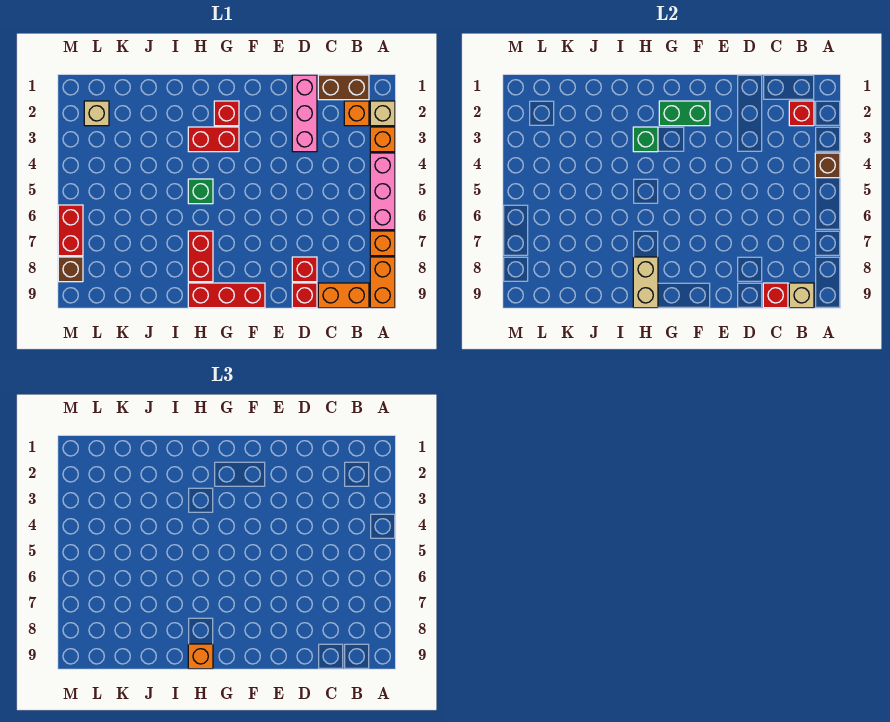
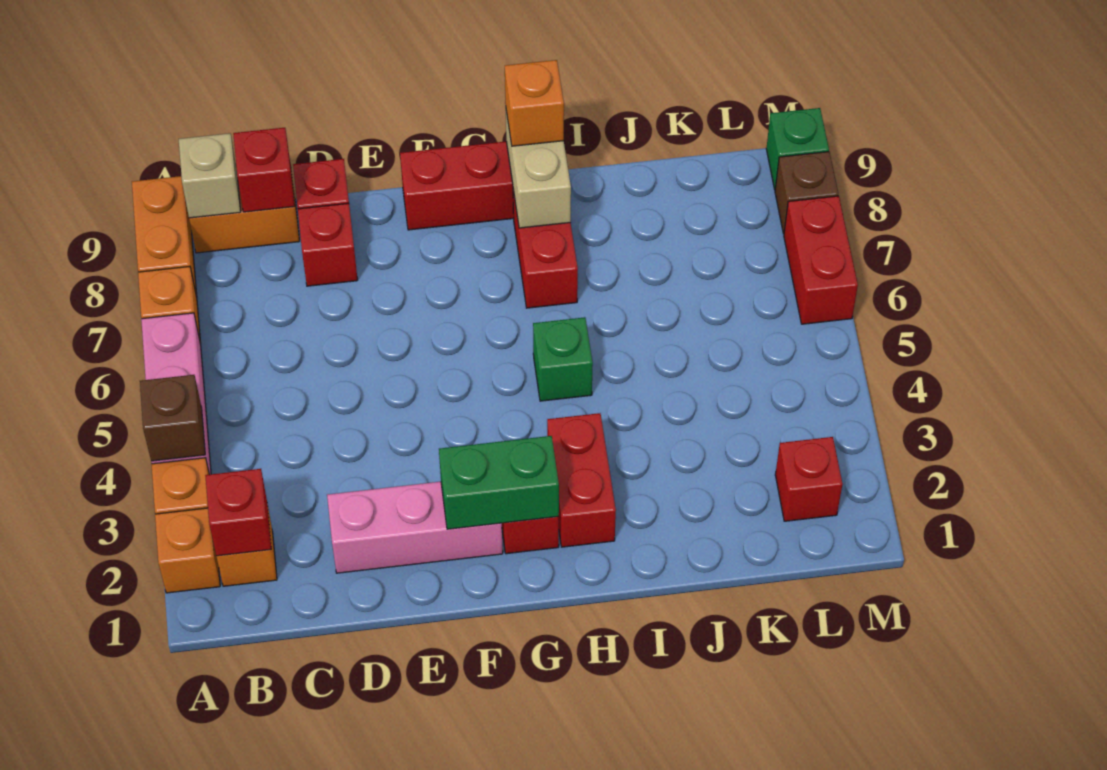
tan brick A2 level 1 -> orange brick A2 level 1
brown brick B1:C1 level 1 -> none
pink brick D1:D3 level 1 -> pink brick D2:F2 level 1
red brick G3:H3 level 1 -> red brick H2:H3 level 1
green brick H3 level 2 -> green brick M9 level 1
tan brick L2 level 1 -> red brick L2 level 1

